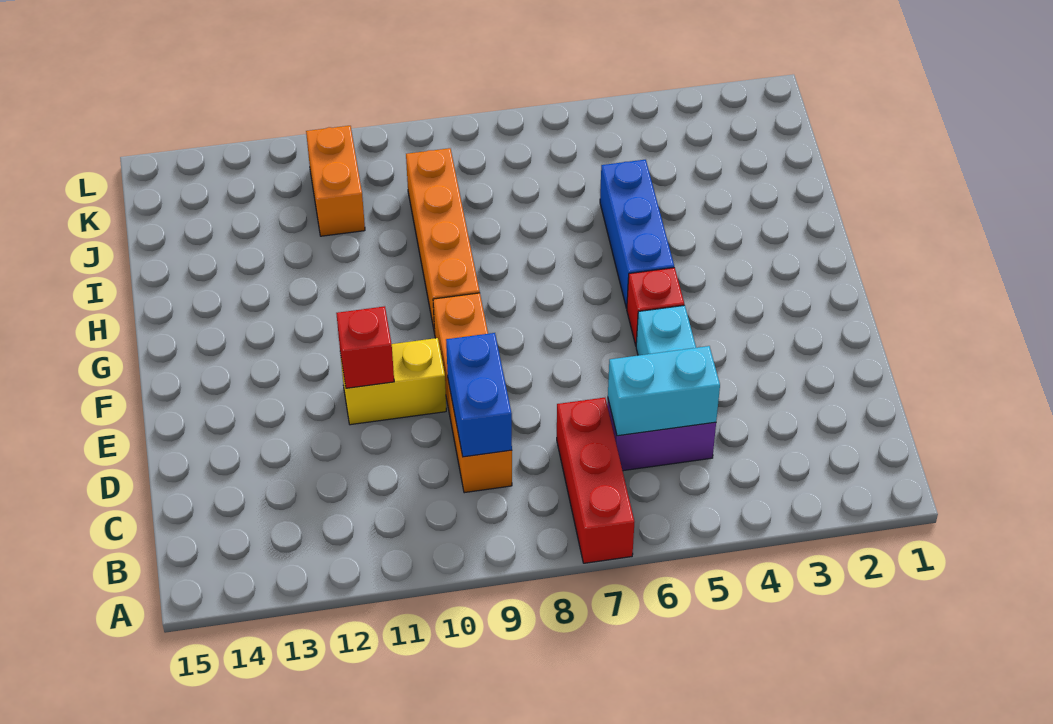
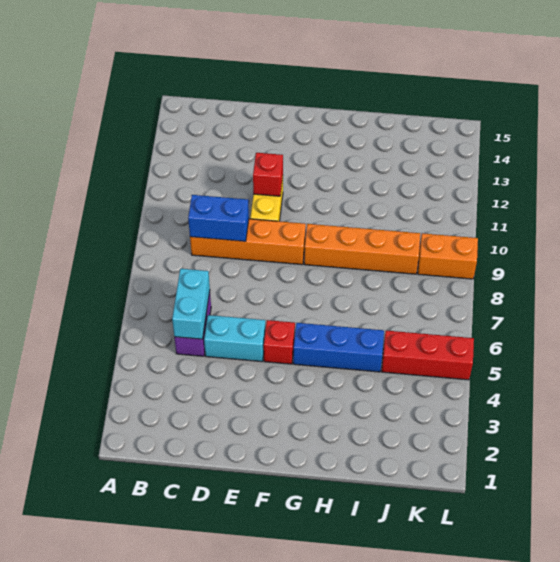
red brick A7:C7 level 1 -> red brick J5:L5 level 1
orange brick J11:K11 level 1 -> orange brick K9:L9 level 1

